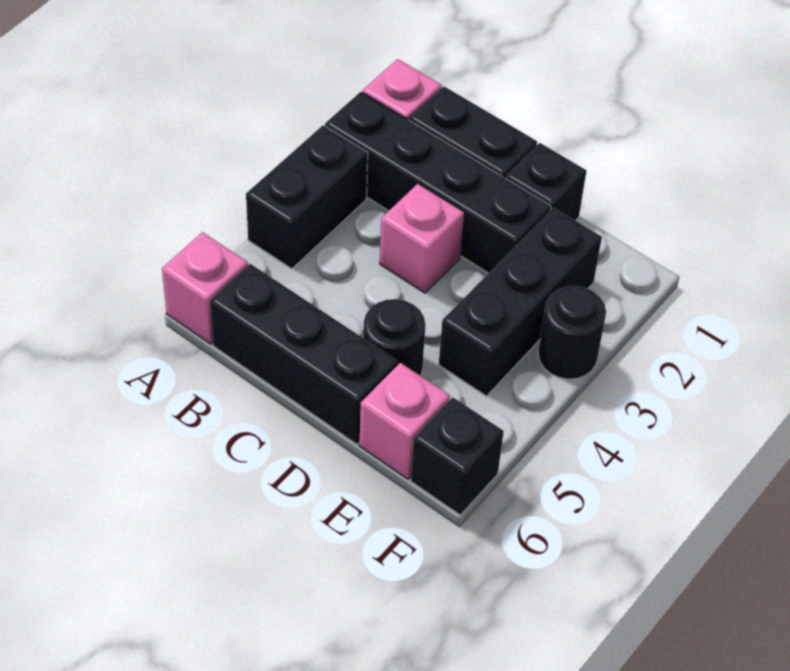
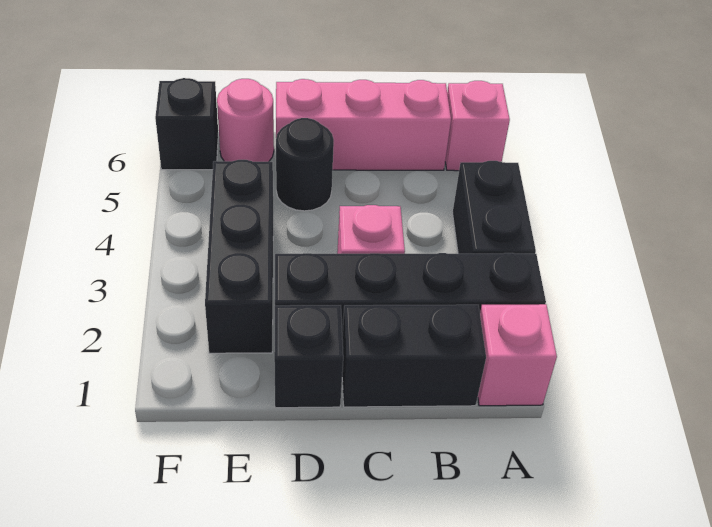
black brick B6:D6 level 1 -> pink brick B6:D6 level 1
pink brick E6 level 1 -> pink round brick E6 level 1
black round brick F3 level 1 -> none

